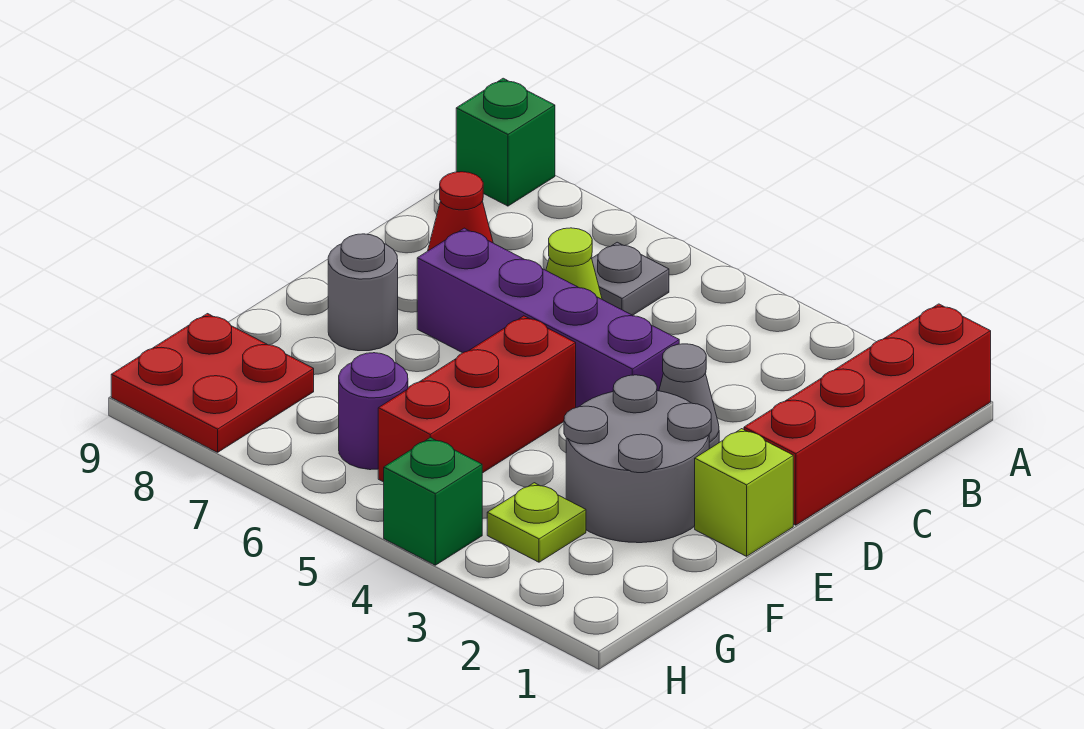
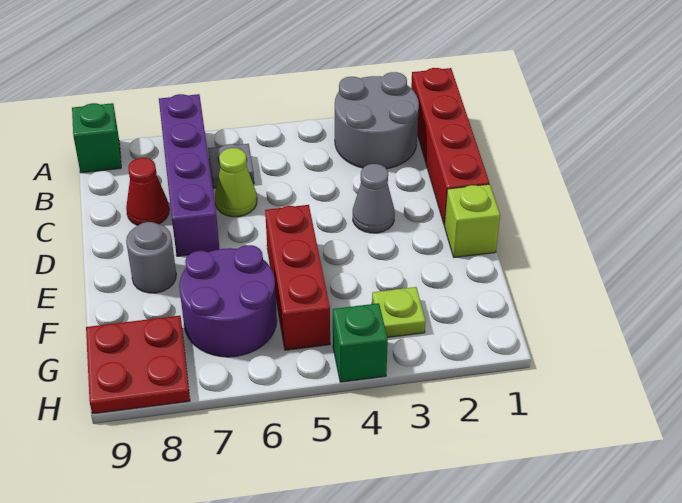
purple brick D4:D7 level 1 -> purple brick A7:D7 level 1
grey round brick E2:F3 level 1 -> grey round brick A2:B3 level 1
purple round brick G6 level 1 -> purple round brick F6:G7 level 1

